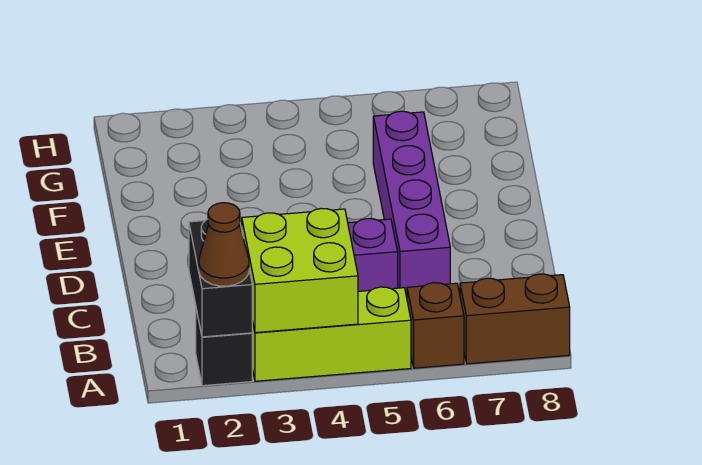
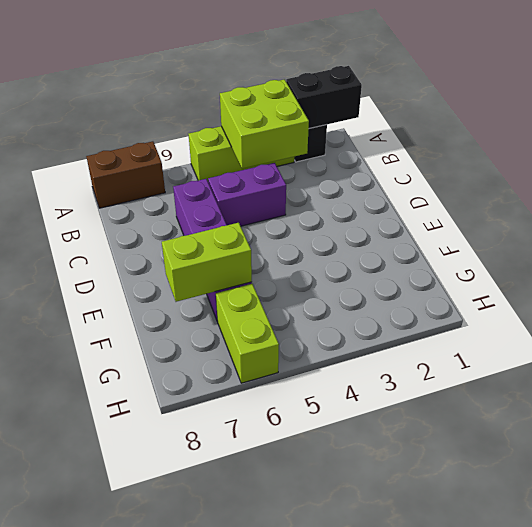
black brick A2:B2 level 2 -> black brick A1:A2 level 2
brown cone A2 level 3 -> none
brown brick A6 level 1 -> none
none -> lime brick F6:F7 level 2
none -> lime brick G6:H6 level 1

